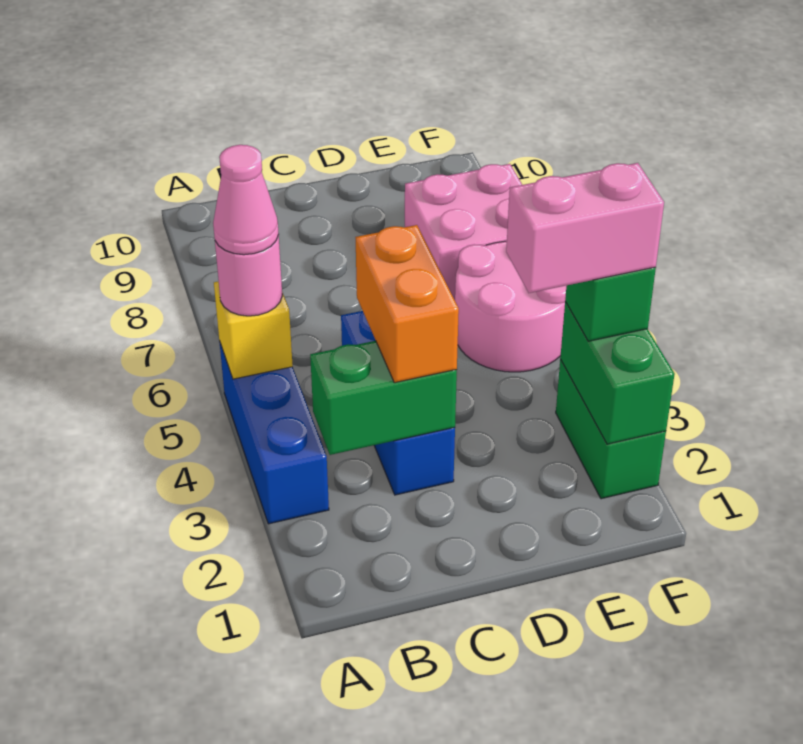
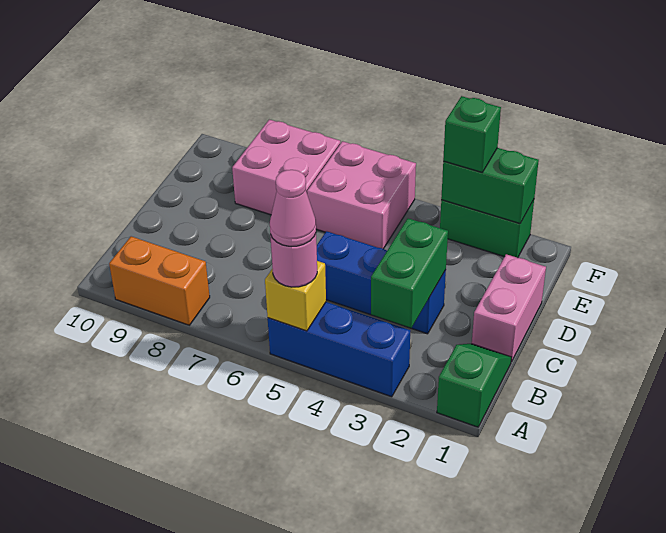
none -> green slope A1:B1 level 1 top A
orange brick C3:C4 level 3 -> orange brick A8:A9 level 1
pink brick E3:F3 level 4 -> pink brick C1:D1 level 1
pink round brick E5:F6 level 1 -> pink brick E5:F6 level 1

